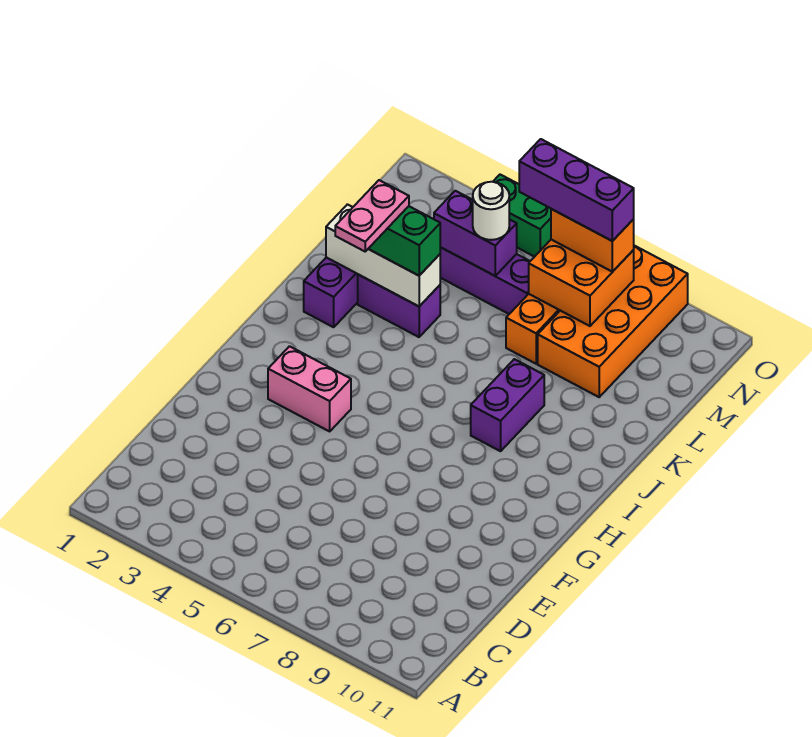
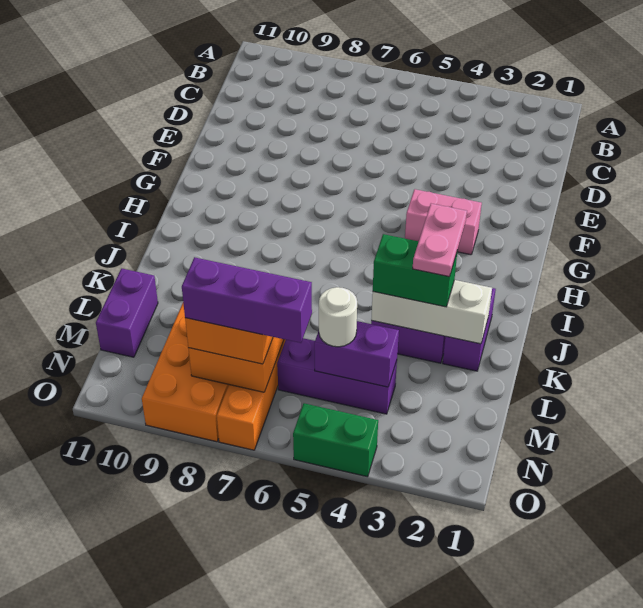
purple brick I8:J8 level 1 -> purple brick L11:M11 level 1

